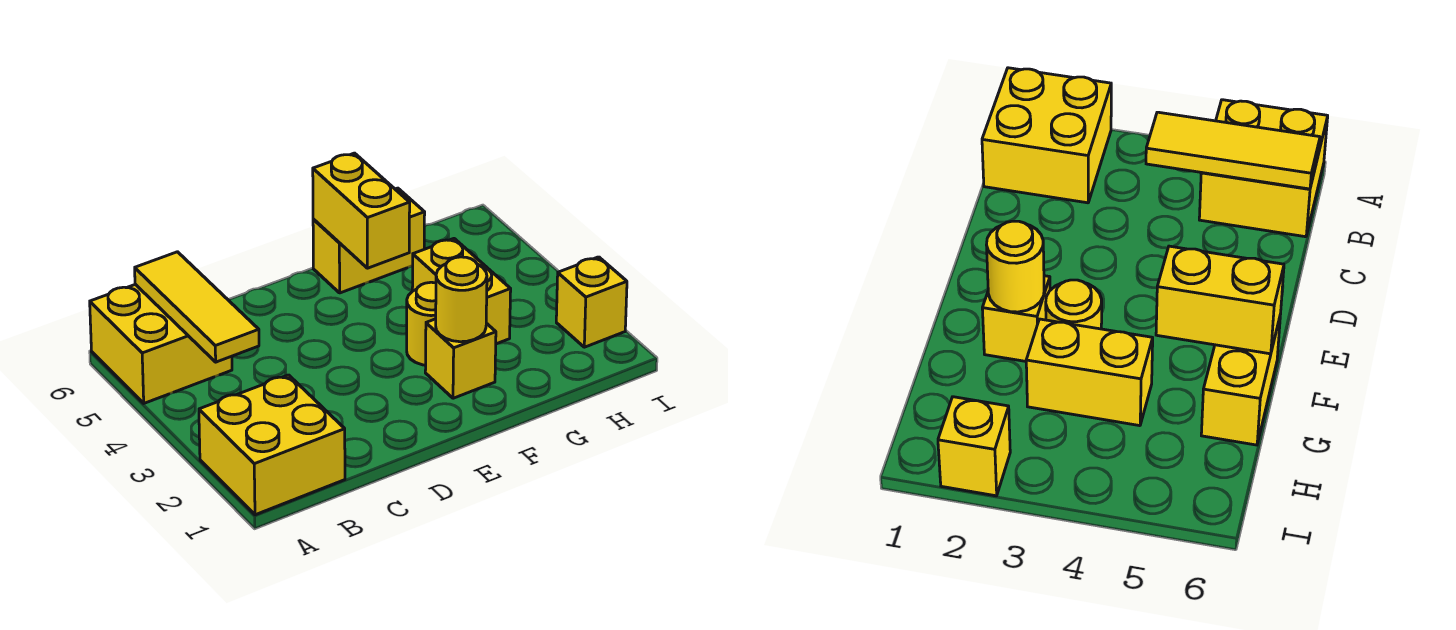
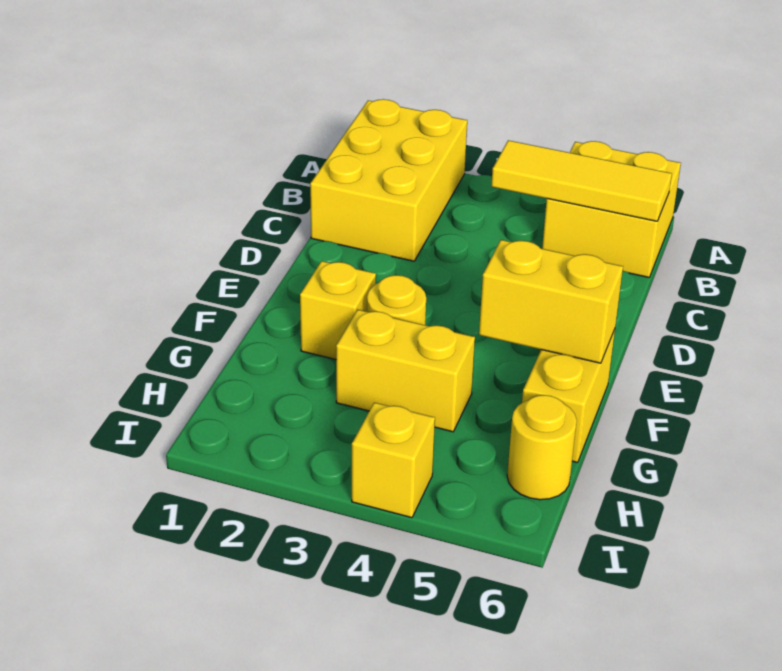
yellow brick A1:B2 level 1 -> yellow brick A1:C2 level 1
yellow round brick F2 level 2 -> yellow round brick H6 level 1
yellow brick I2 level 1 -> yellow brick I4 level 1

